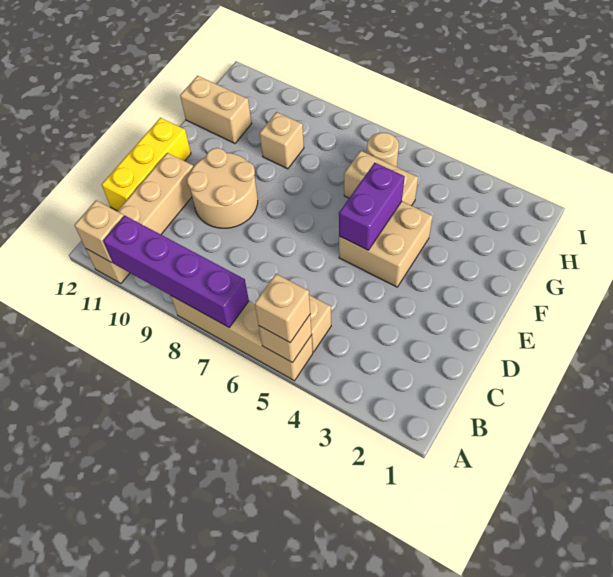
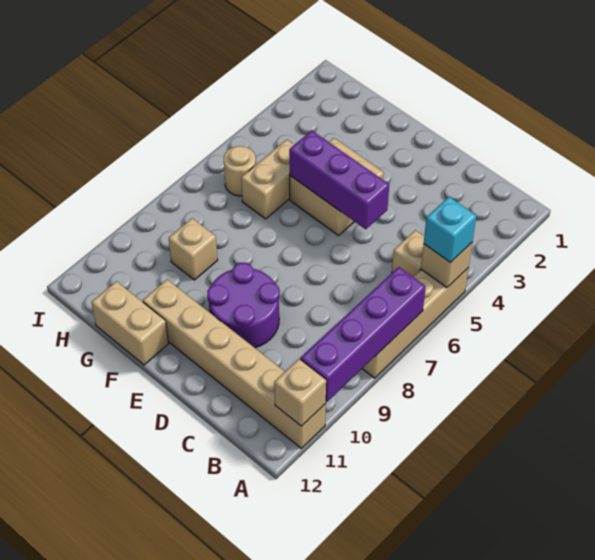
tan brick A5 level 3 -> cyan brick A5 level 3
tan brick A11:D11 level 1 -> tan brick A11:F11 level 1
yellow brick C12:E12 level 1 -> none
tan round brick D9:E10 level 1 -> purple round brick D9:E10 level 1
purple brick E5:F5 level 2 -> purple brick D5:F5 level 2
tan brick G11:G12 level 1 -> tan brick F12:G12 level 1

